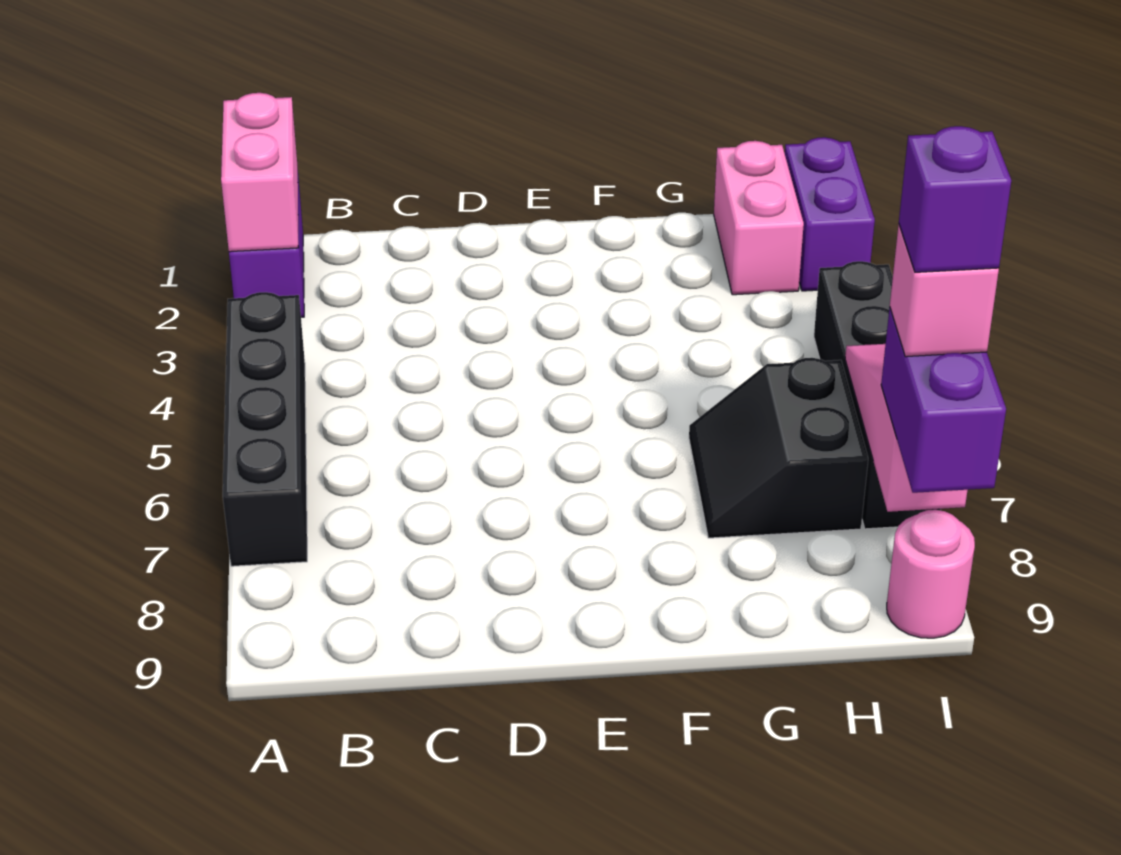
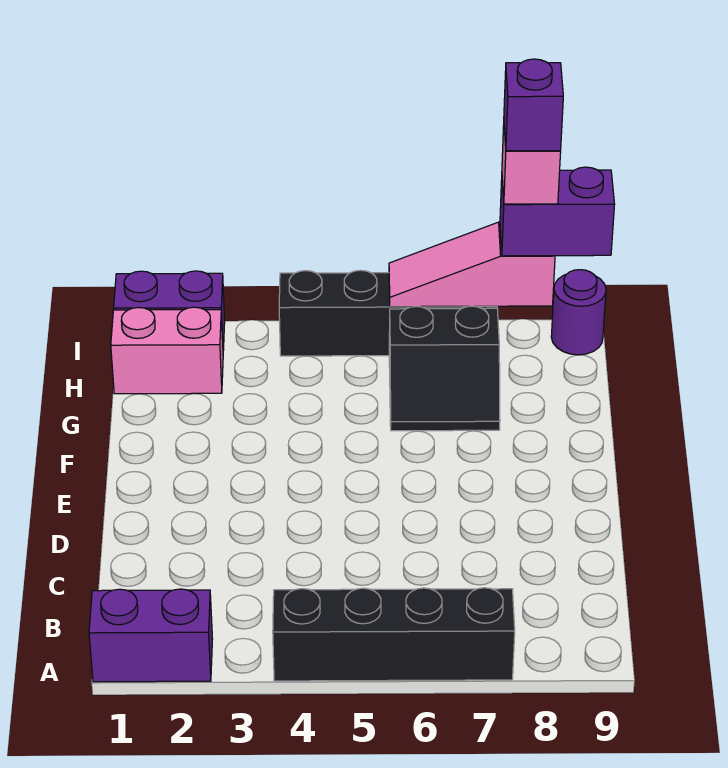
pink brick A1:A2 level 2 -> none
pink round brick I9 level 1 -> purple round brick I9 level 1

